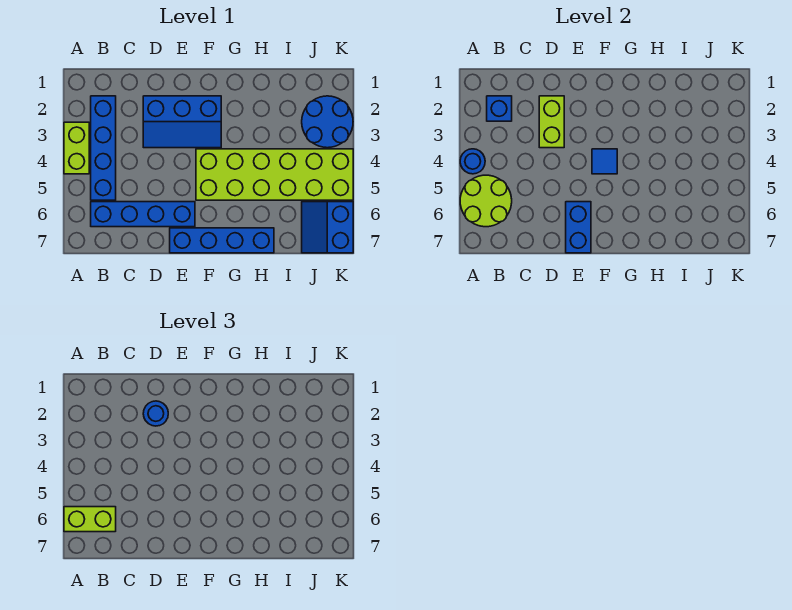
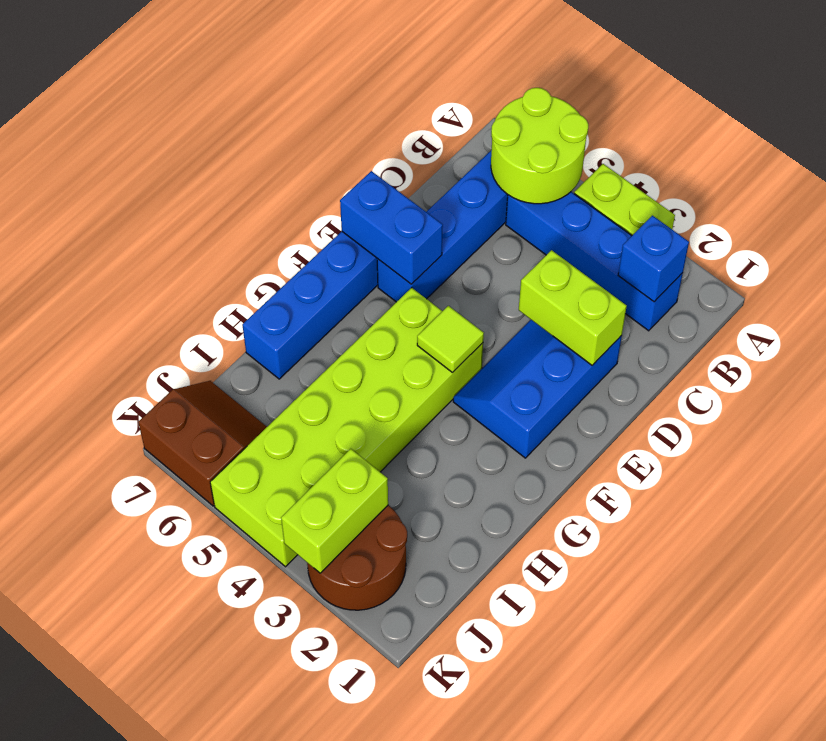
blue round brick A4 level 2 -> none
lime brick A6:B6 level 3 -> lime brick J3:K3 level 2
blue round brick D2 level 3 -> none
blue tile F4 level 2 -> lime tile F4 level 2
blue round brick J2:K3 level 1 -> brown round brick J2:K3 level 1
blue slope J6:K7 level 1 top K -> brown slope J6:K7 level 1 top K

